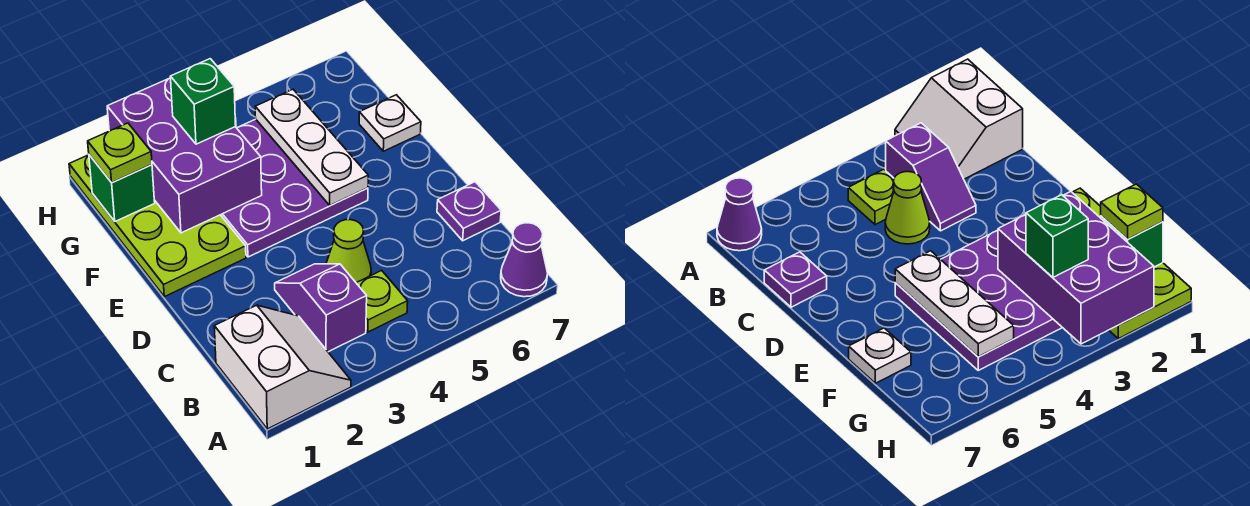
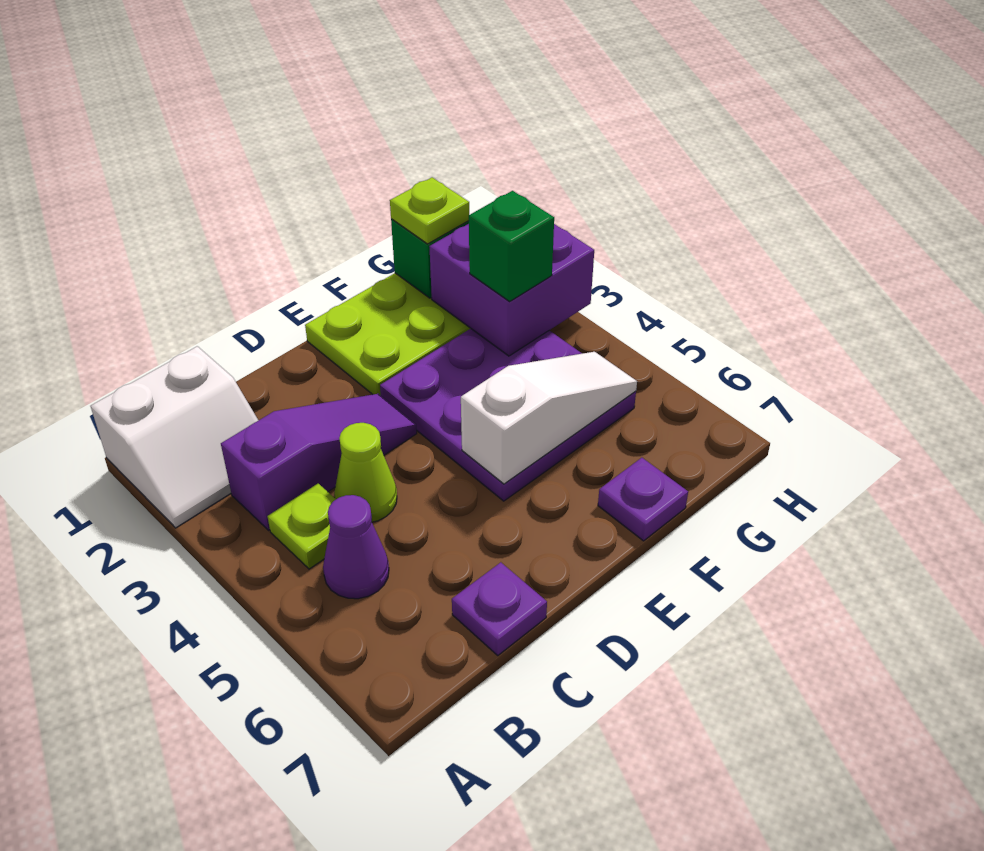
purple cone A7 level 1 -> purple cone B5 level 1
purple slope B3:C3 level 1 top B -> purple slope B3:D3 level 1 top B
white plate E5:G5 level 2 -> white slope E5:G5 level 2 top E
purple brick F2:H3 level 2 -> purple brick G2:H3 level 2
white plate F7 level 1 -> purple plate F7 level 1

